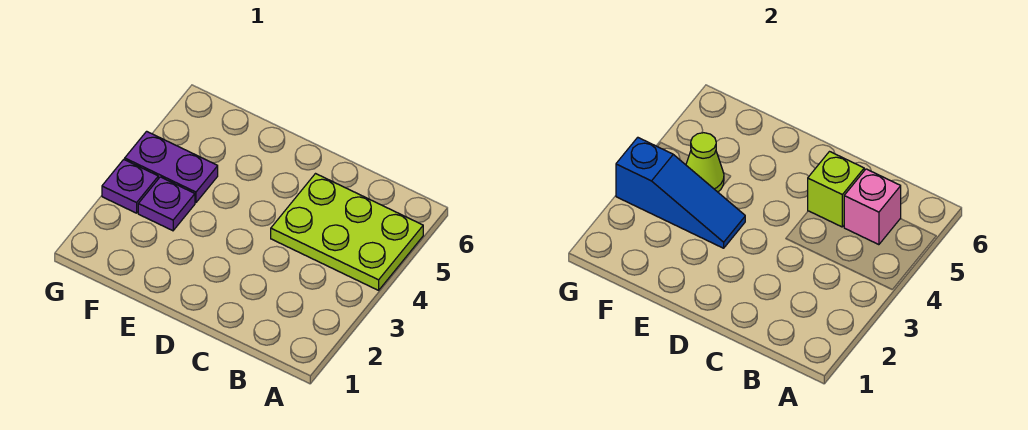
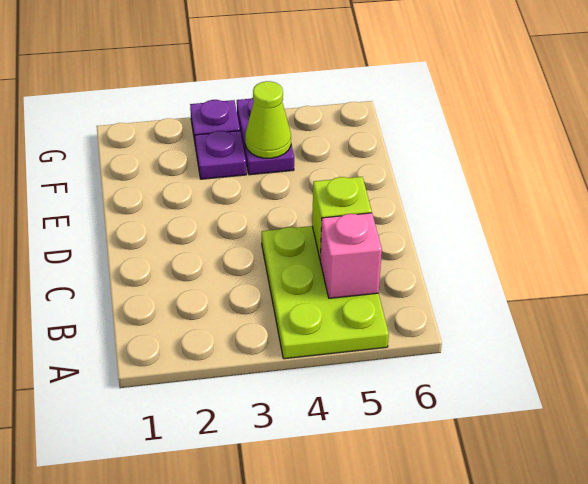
blue slope E3:G3 level 2 top G -> none

